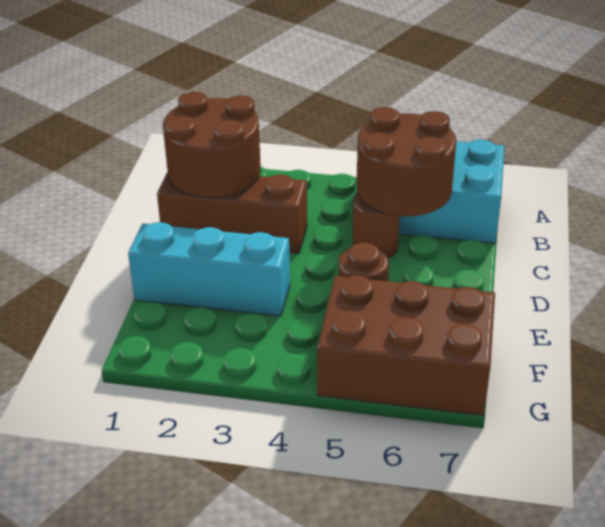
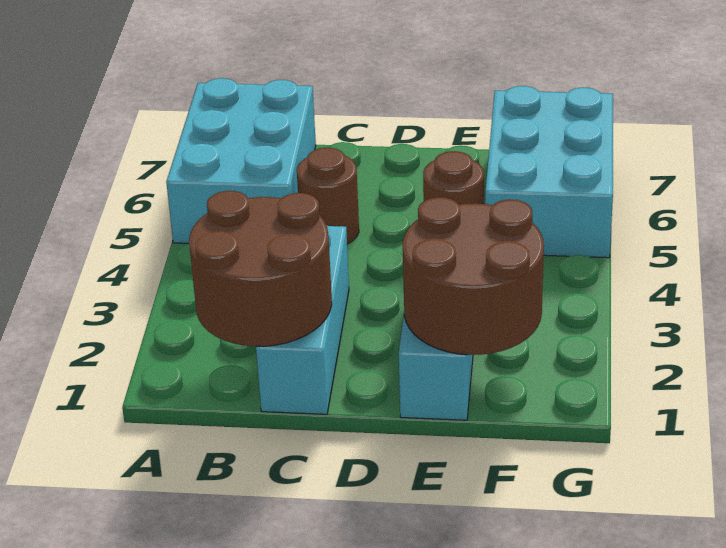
brown round brick B5:C6 level 2 -> brown round brick E1:F2 level 2
brown brick C1:C3 level 1 -> cyan brick C1:C3 level 1
brown brick F5:G7 level 1 -> cyan brick F5:G7 level 1

